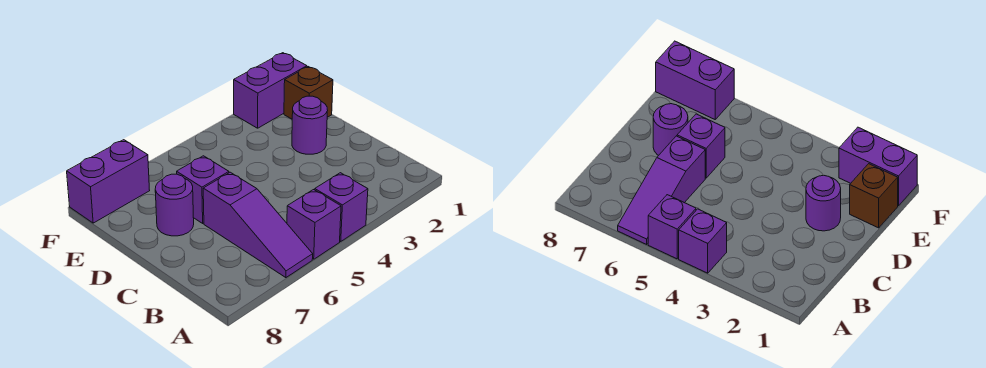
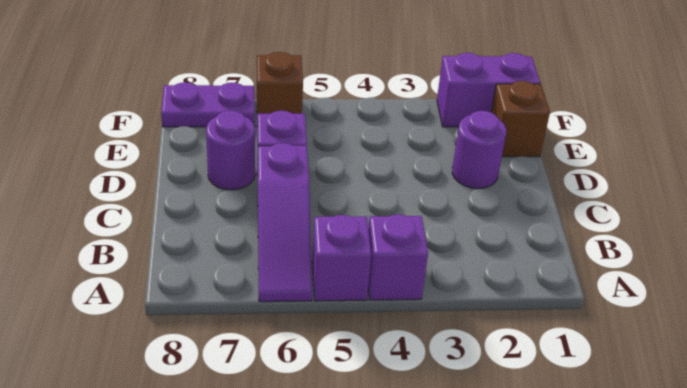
none -> brown brick F6 level 1
purple brick F7:F8 level 1 -> purple plate F7:F8 level 1

